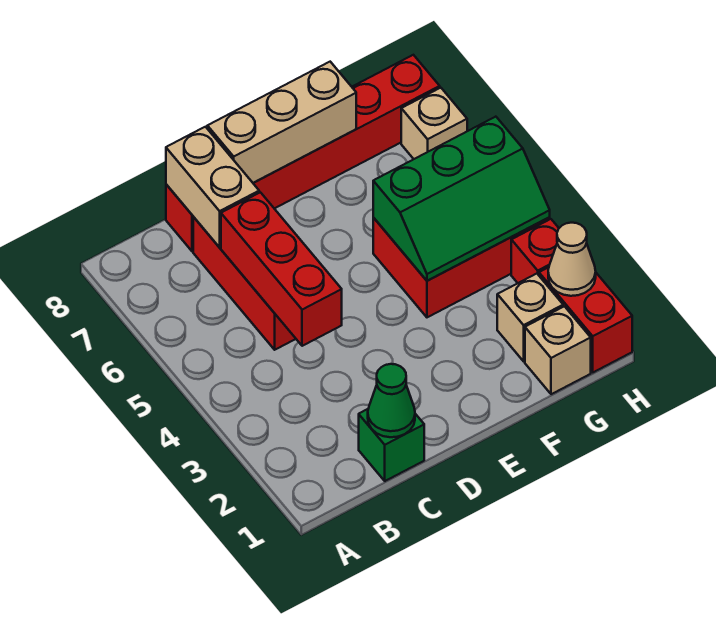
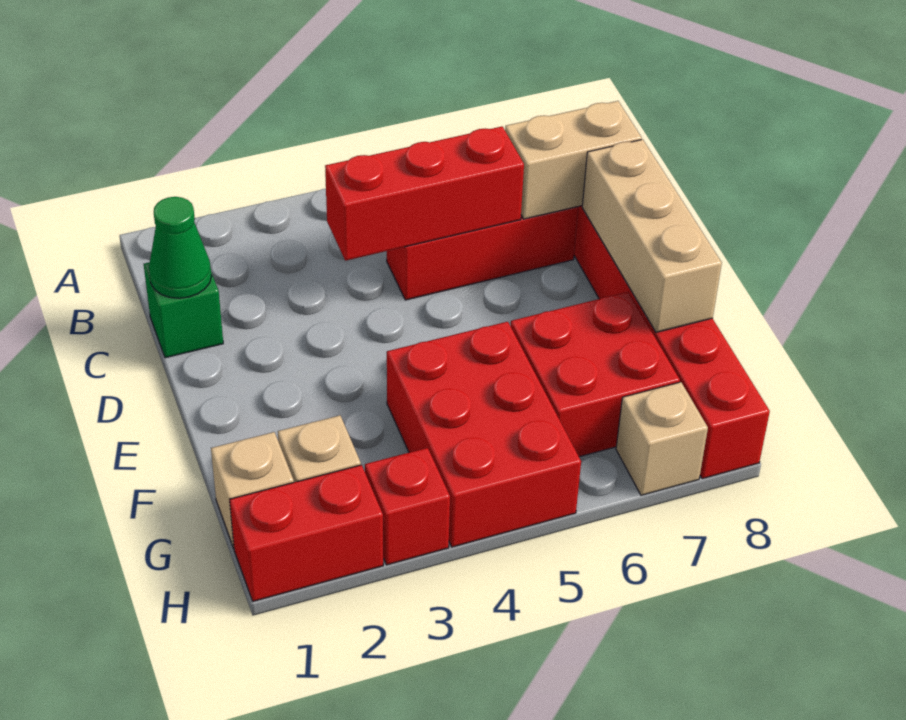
green slope F4:H5 level 2 top 5 -> none
none -> red brick F6:G7 level 1
tan cone H2 level 2 -> none

